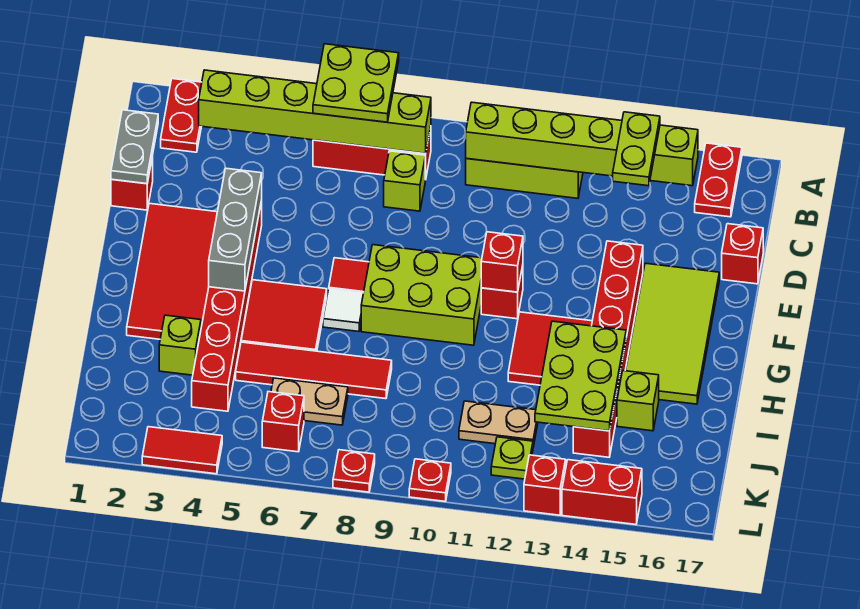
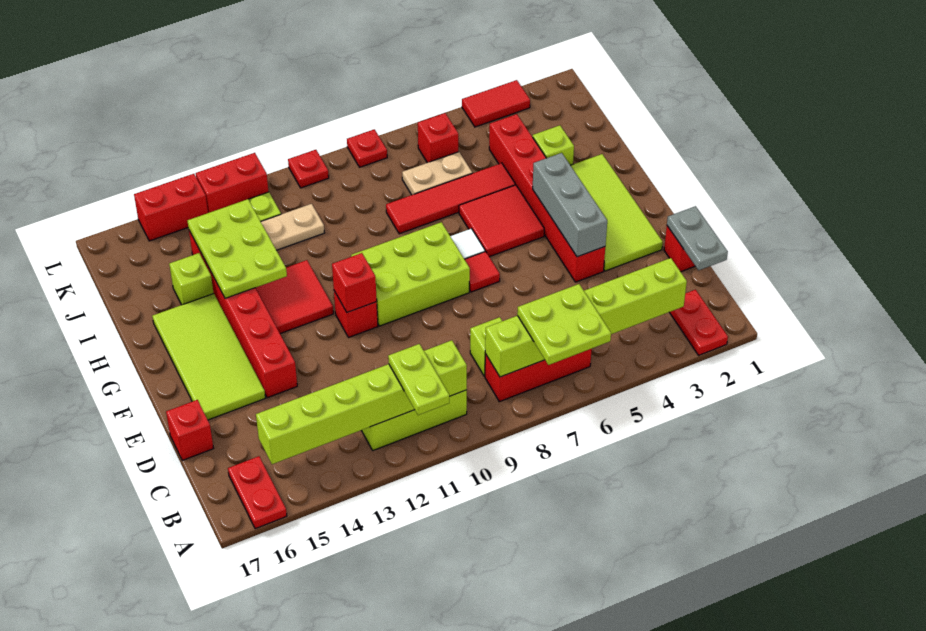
lime plate B14:C14 level 3 -> lime plate A11:B11 level 3
red tile E2:H3 level 1 -> lime tile E2:H3 level 1
red brick L13 level 1 -> red brick L12:L13 level 1

